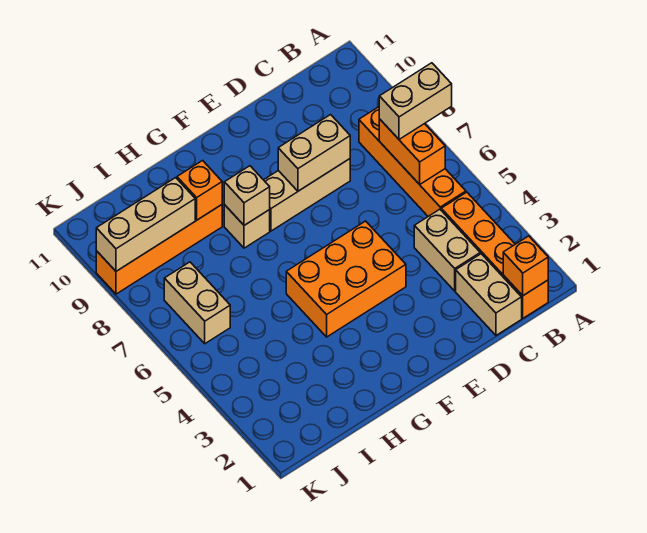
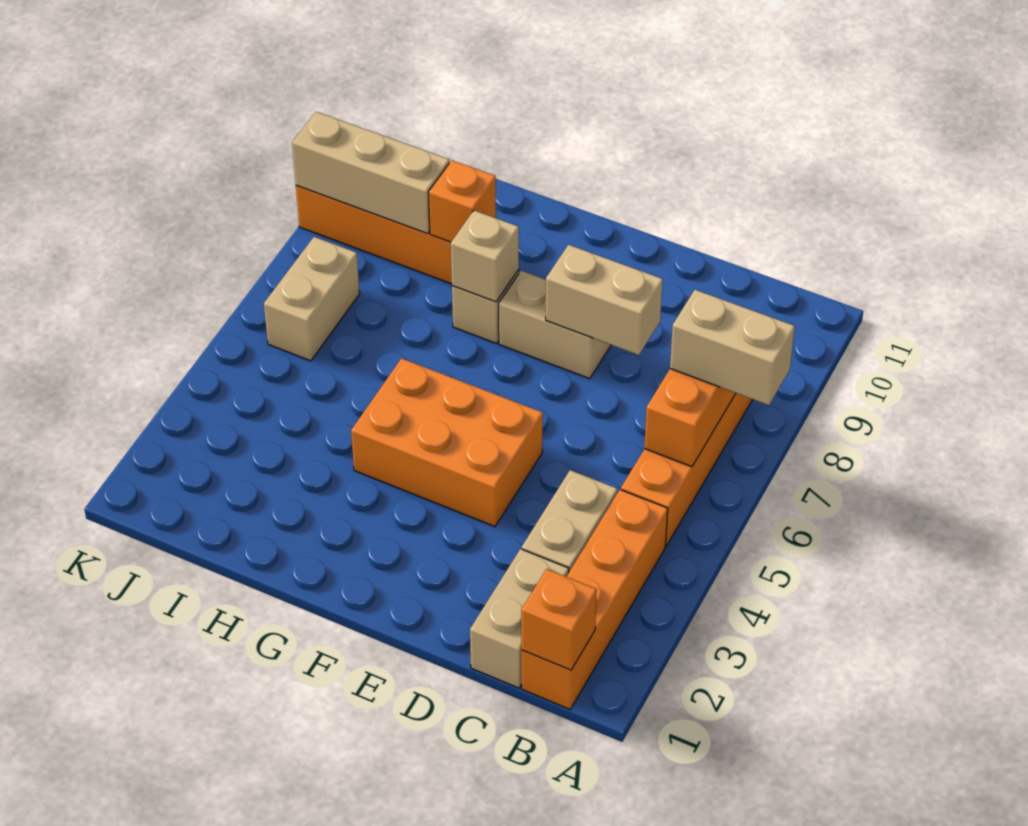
tan brick D8:F8 level 1 -> tan brick E8:F8 level 1

